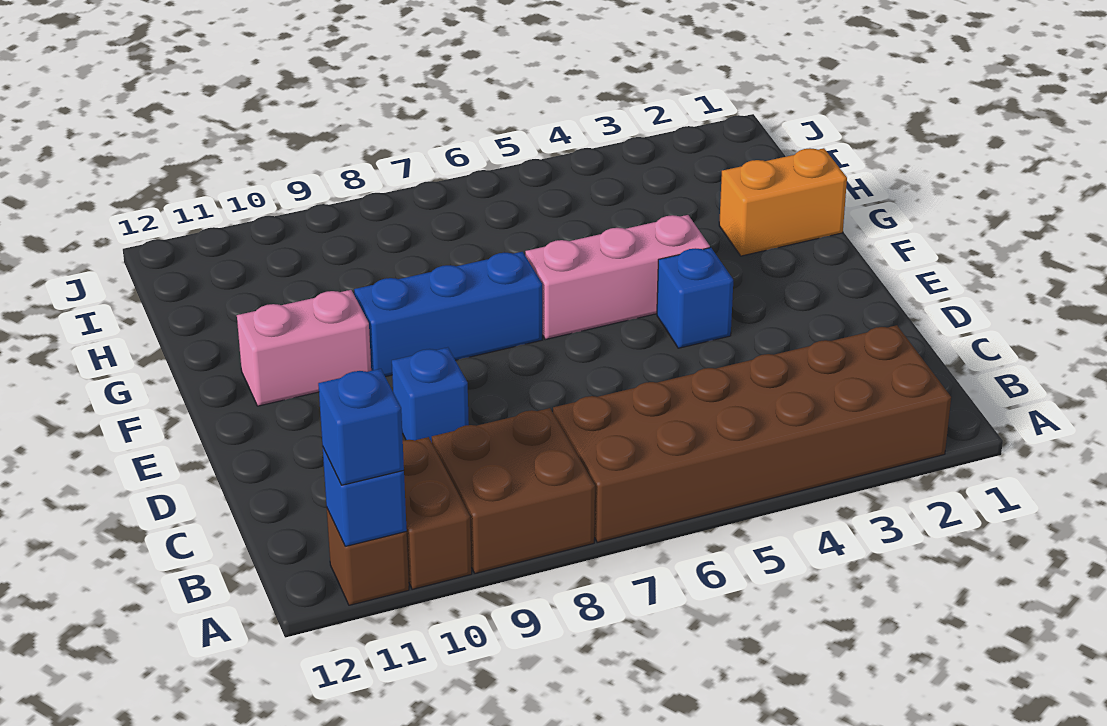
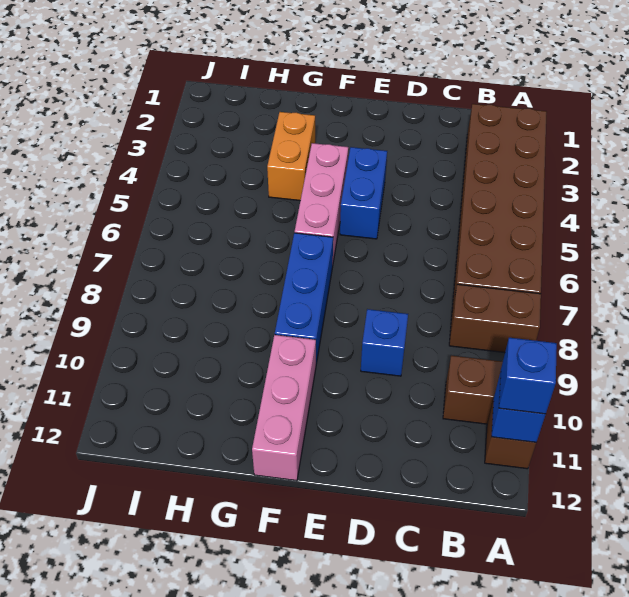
brown brick A8:B9 level 1 -> brown brick A8:B8 level 1
blue brick E4 level 1 -> blue brick E4:E5 level 1
pink brick F10:F11 level 1 -> pink brick F10:F12 level 1
orange brick G1:G2 level 1 -> orange brick G3:G4 level 1

